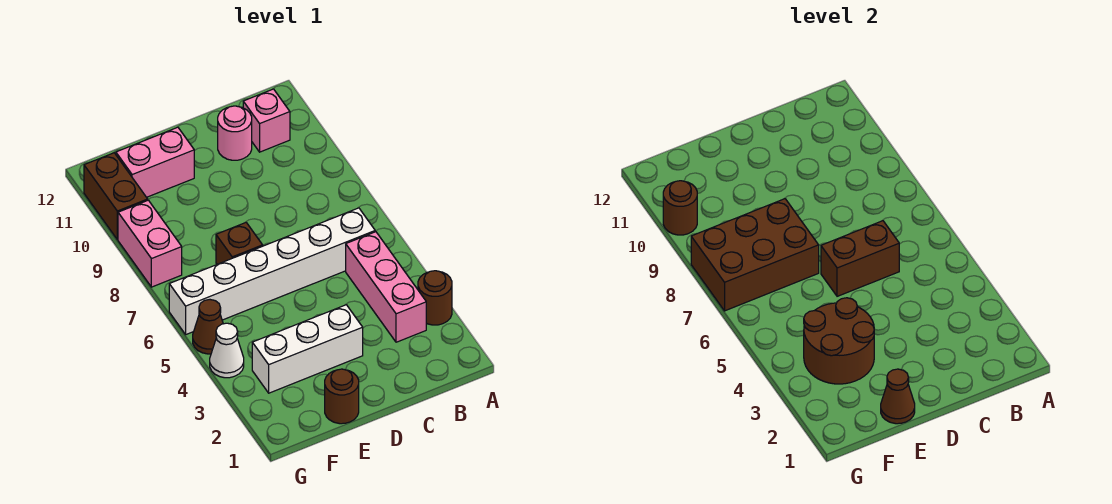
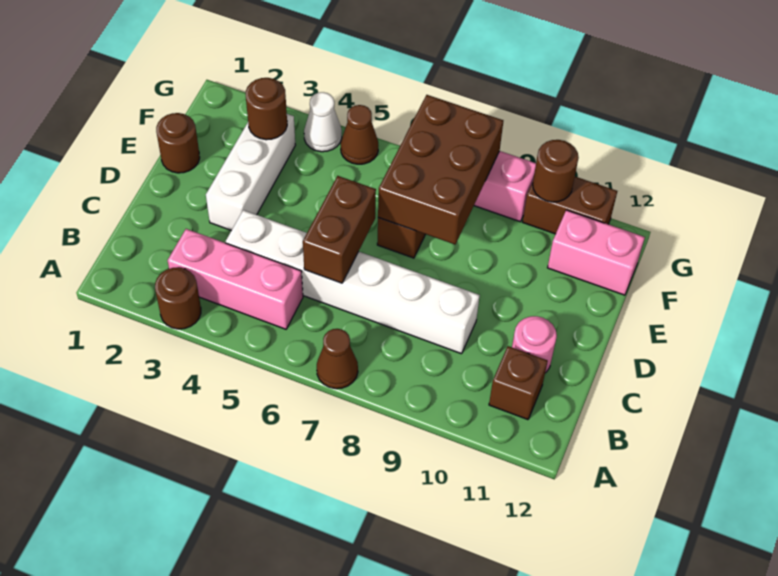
white brick B6:G6 level 1 -> white brick C4:C9 level 1
pink brick B11 level 1 -> brown brick B11 level 1
brown cone E1 level 2 -> brown cone A7 level 1
brown round brick E3:F4 level 2 -> brown round brick F3 level 2
pink brick E11:F11 level 1 -> pink brick F11:F12 level 1

